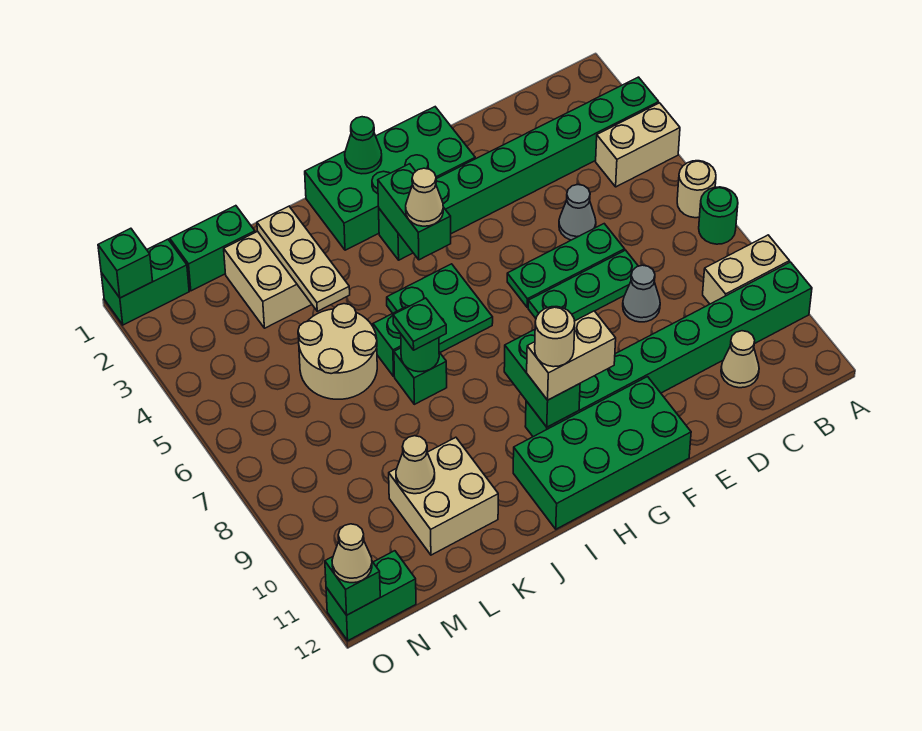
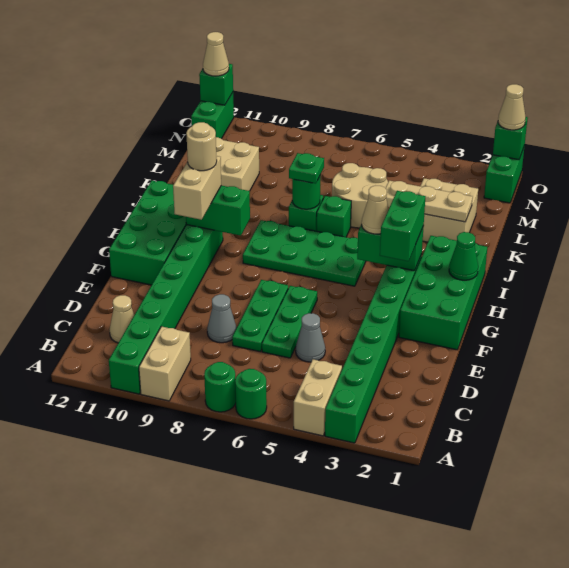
tan round brick A6 level 1 -> green round brick A6 level 1
green plate H5:I6 level 1 -> green plate H5:I8 level 1
green brick L1:M1 level 1 -> green brick G3:H3 level 3
tan cone L10 level 2 -> tan cone O1 level 3

